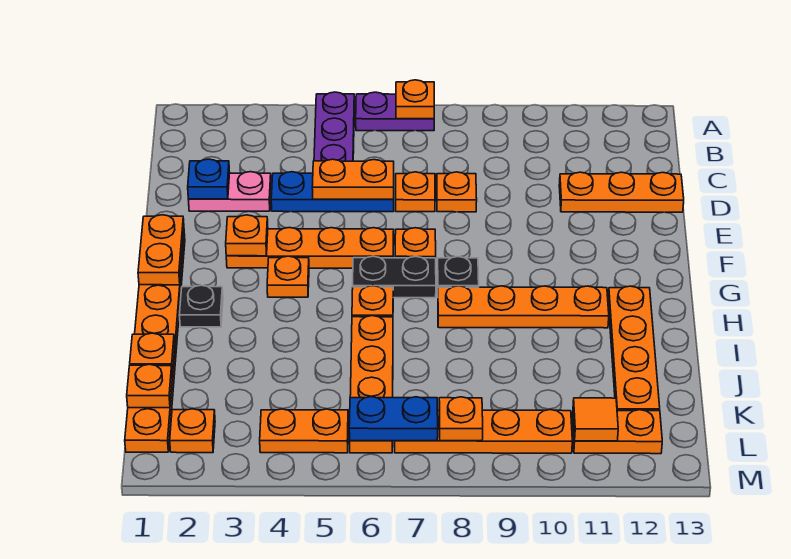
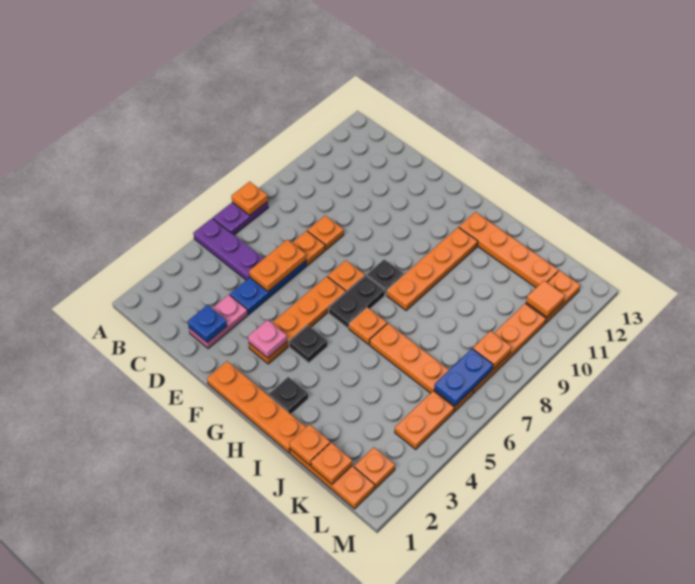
orange plate D11:D13 level 1 -> none
orange plate F1:G1 level 2 -> none
orange plate F3 level 2 -> pink plate F3 level 2
orange plate G4 level 1 -> black plate G4 level 1

